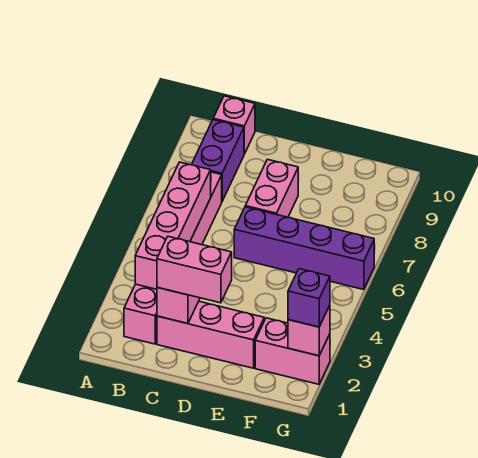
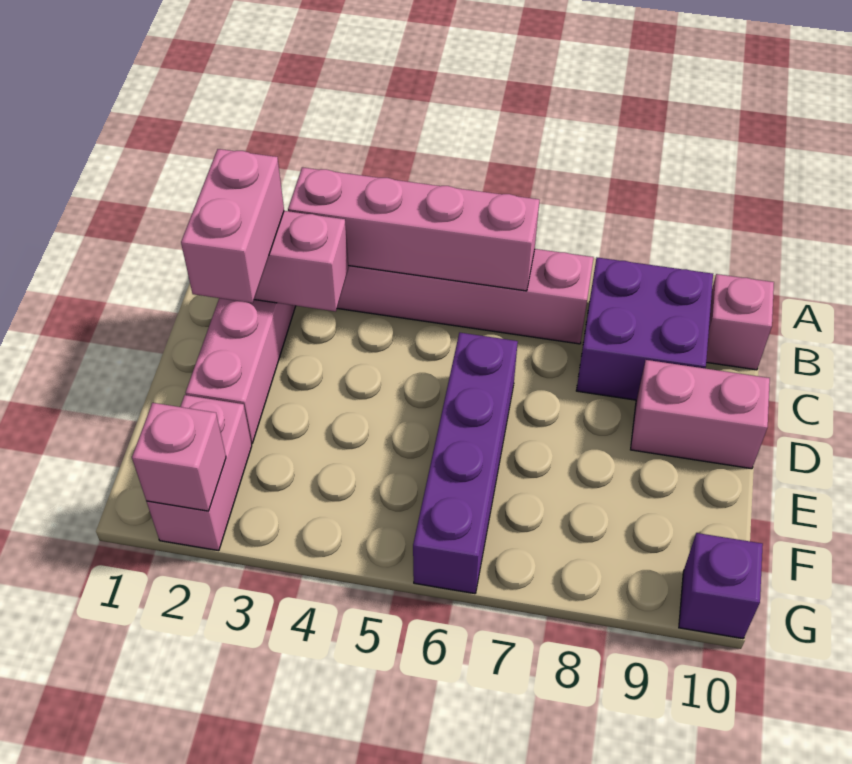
purple brick B8:B9 level 1 -> purple brick B8:C9 level 1
pink brick D7:D8 level 1 -> pink brick D9:D10 level 1
purple brick G2 level 3 -> purple brick G10 level 1

